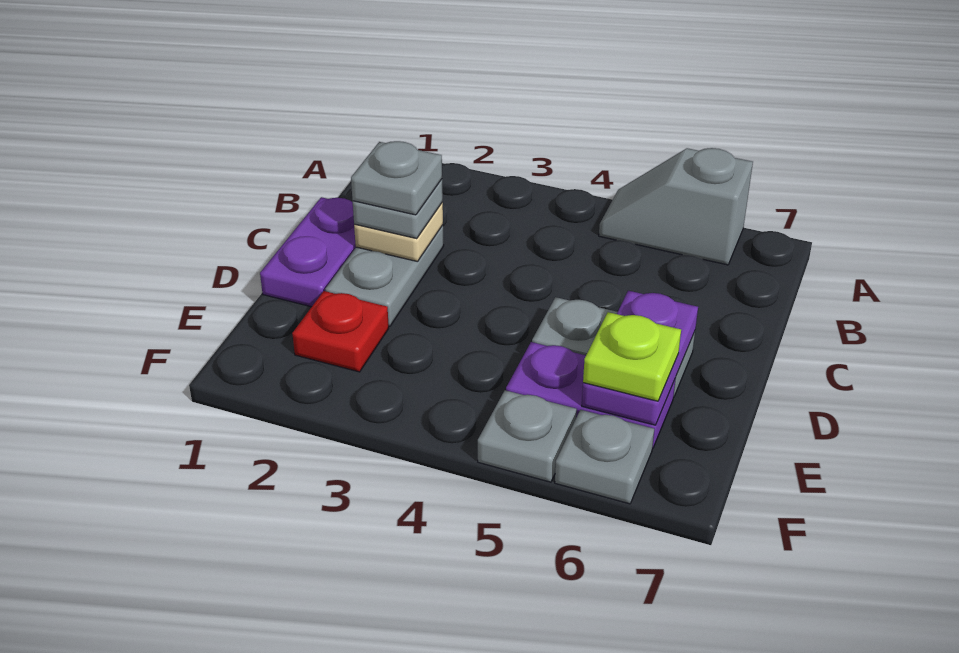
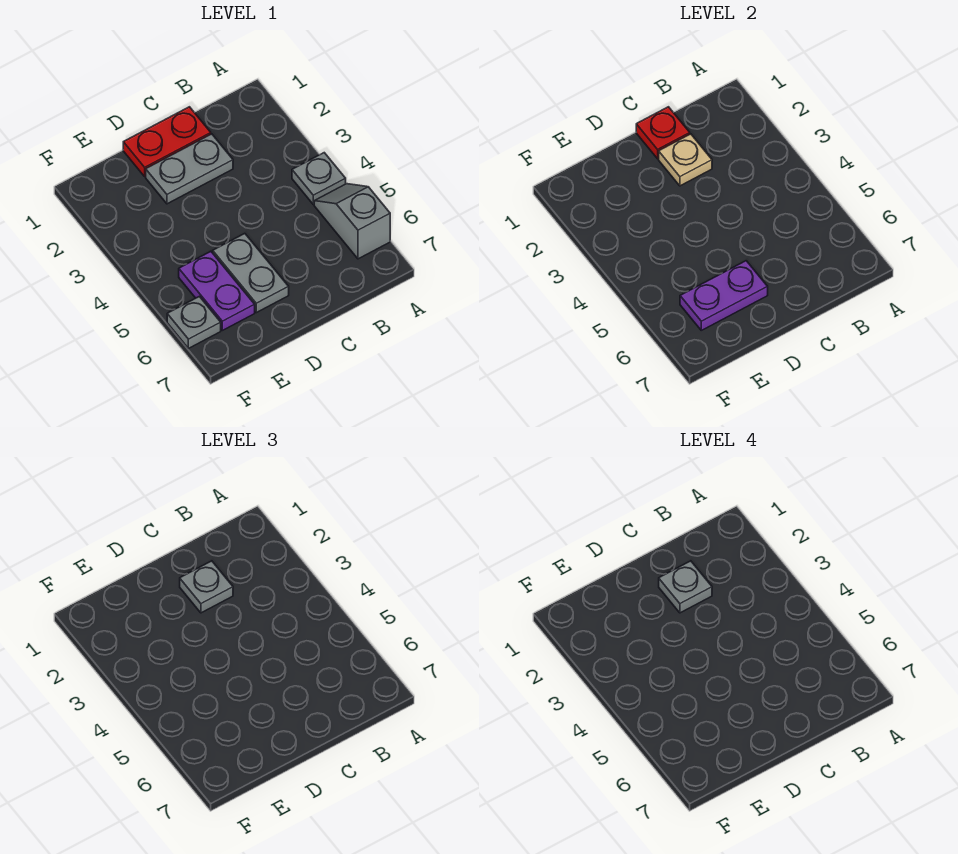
purple plate C1:D1 level 1 -> red plate C1:D1 level 1
red plate E2 level 1 -> red plate C1 level 2
lime plate E6 level 3 -> none
grey plate F5 level 1 -> grey plate A4 level 1

